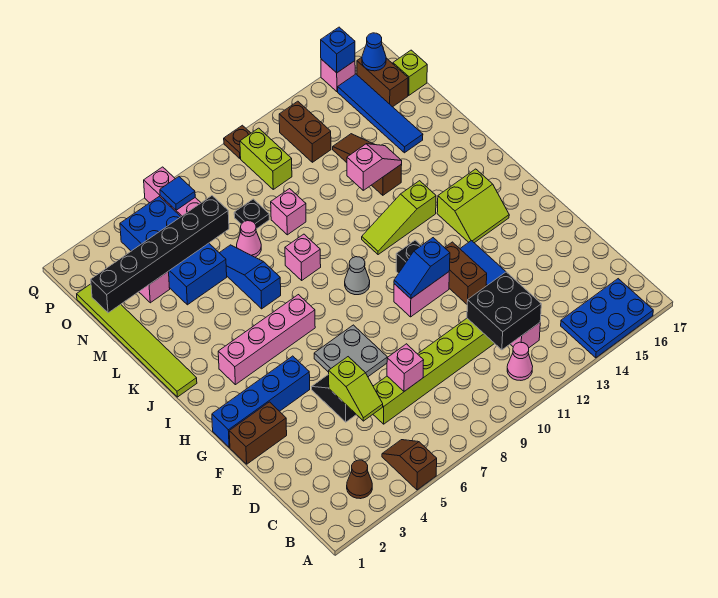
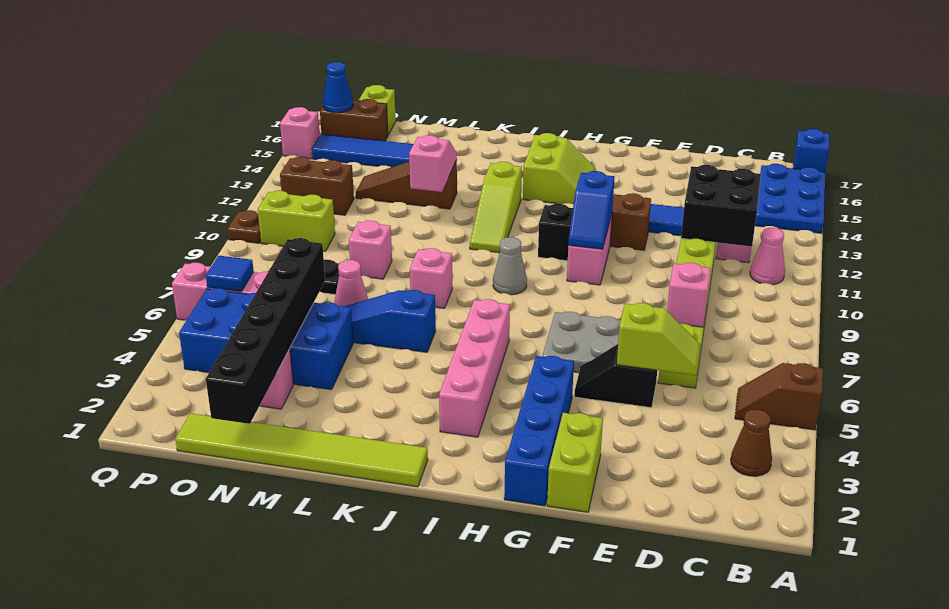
brown brick F1:F2 level 1 -> lime brick F1:F2 level 1
blue brick Q15 level 2 -> blue brick A17 level 1

